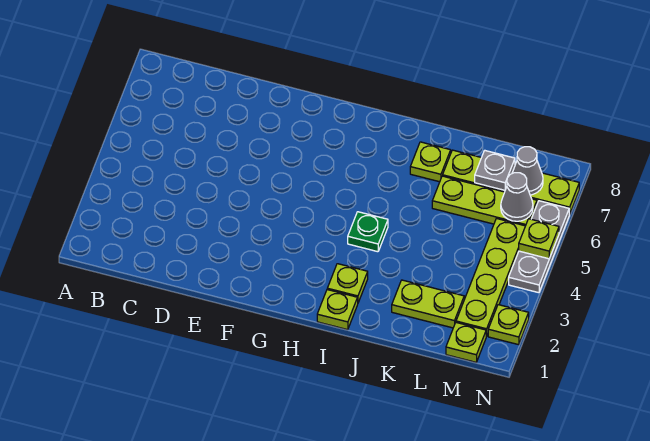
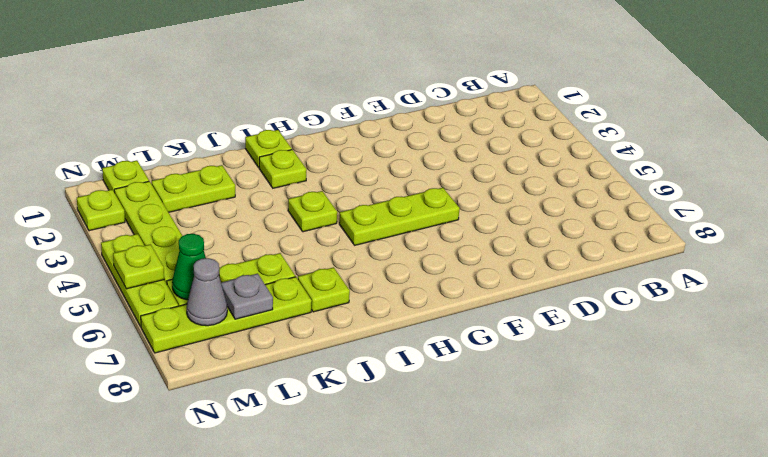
none -> lime plate F5:H5 level 1
green plate I4 level 1 -> lime plate I4 level 1
grey cone M6 level 2 -> green cone M6 level 2
grey plate N4:N6 level 1 -> lime plate N4:N6 level 1

